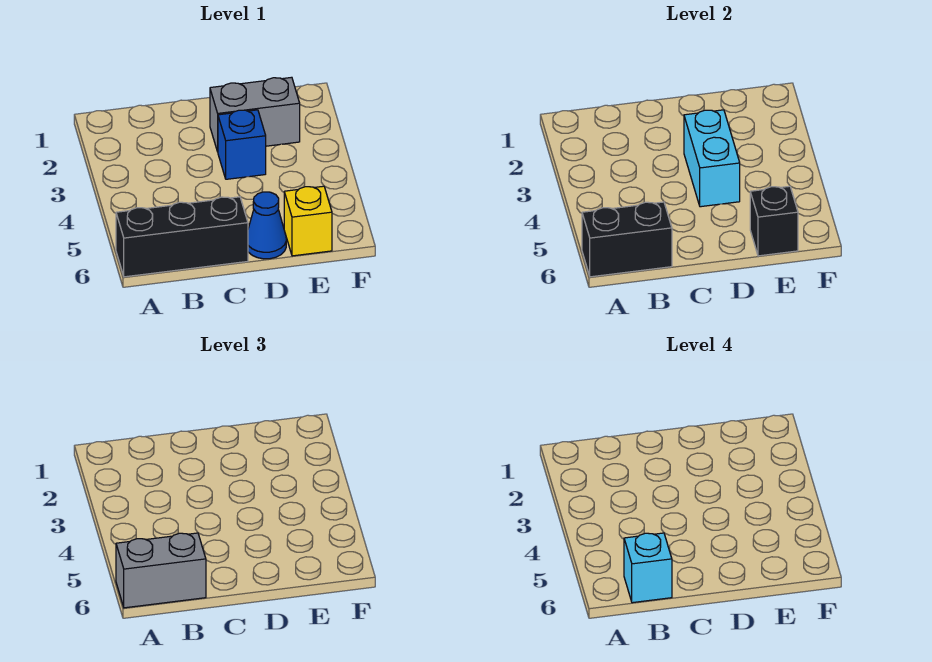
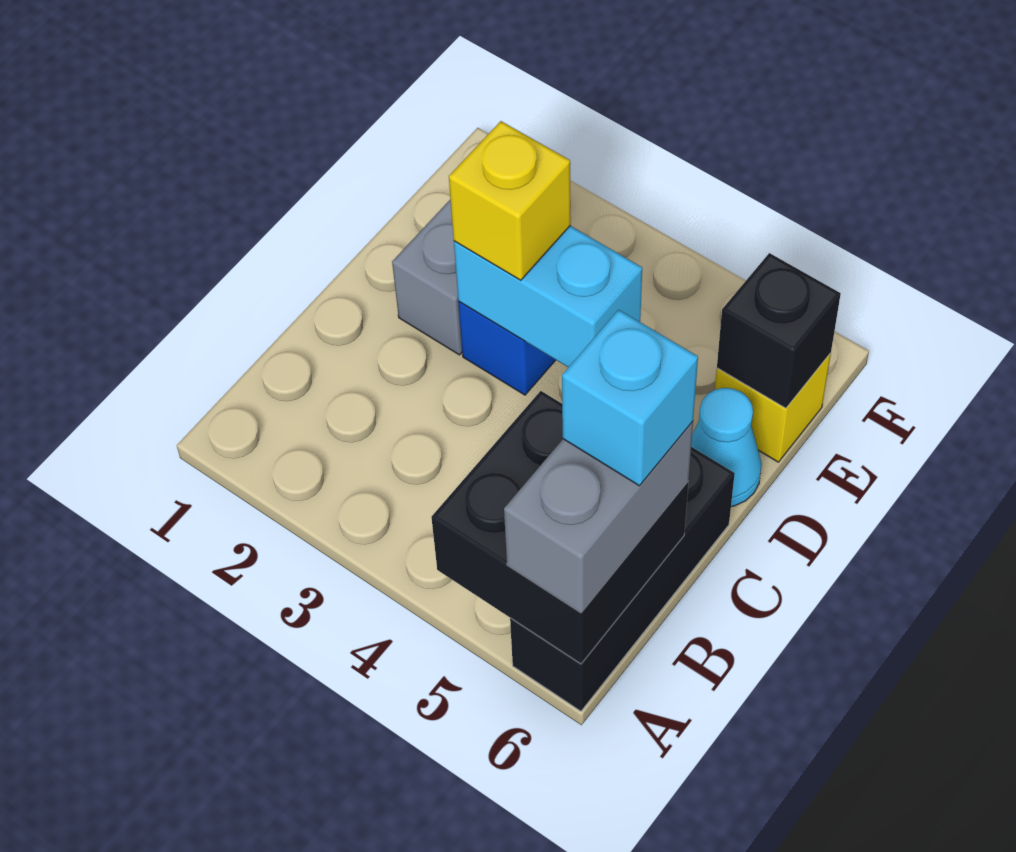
black brick A6:B6 level 2 -> black brick A5:B6 level 2
none -> yellow brick D3 level 3
blue cone D6 level 1 -> cyan cone D6 level 1

